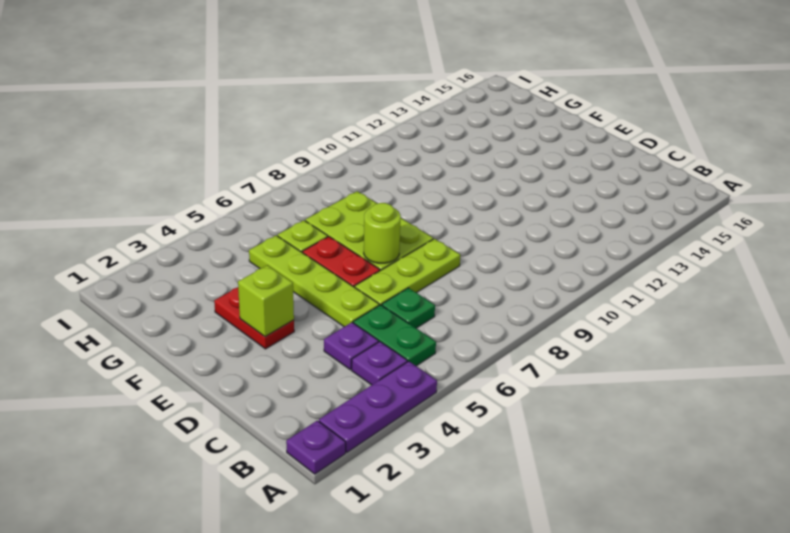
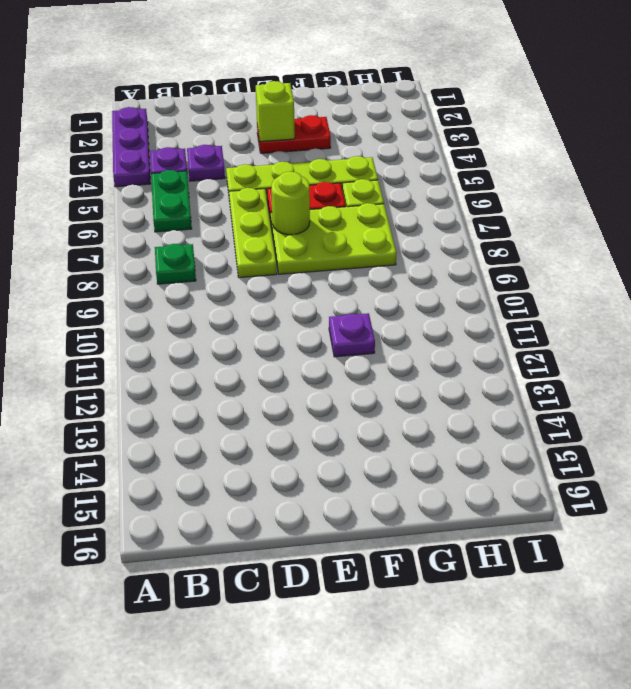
purple plate A1 level 1 -> purple plate F11 level 1
green plate B5:C5 level 1 -> green plate B5:B6 level 1
green plate C6 level 1 -> green plate B8 level 1

